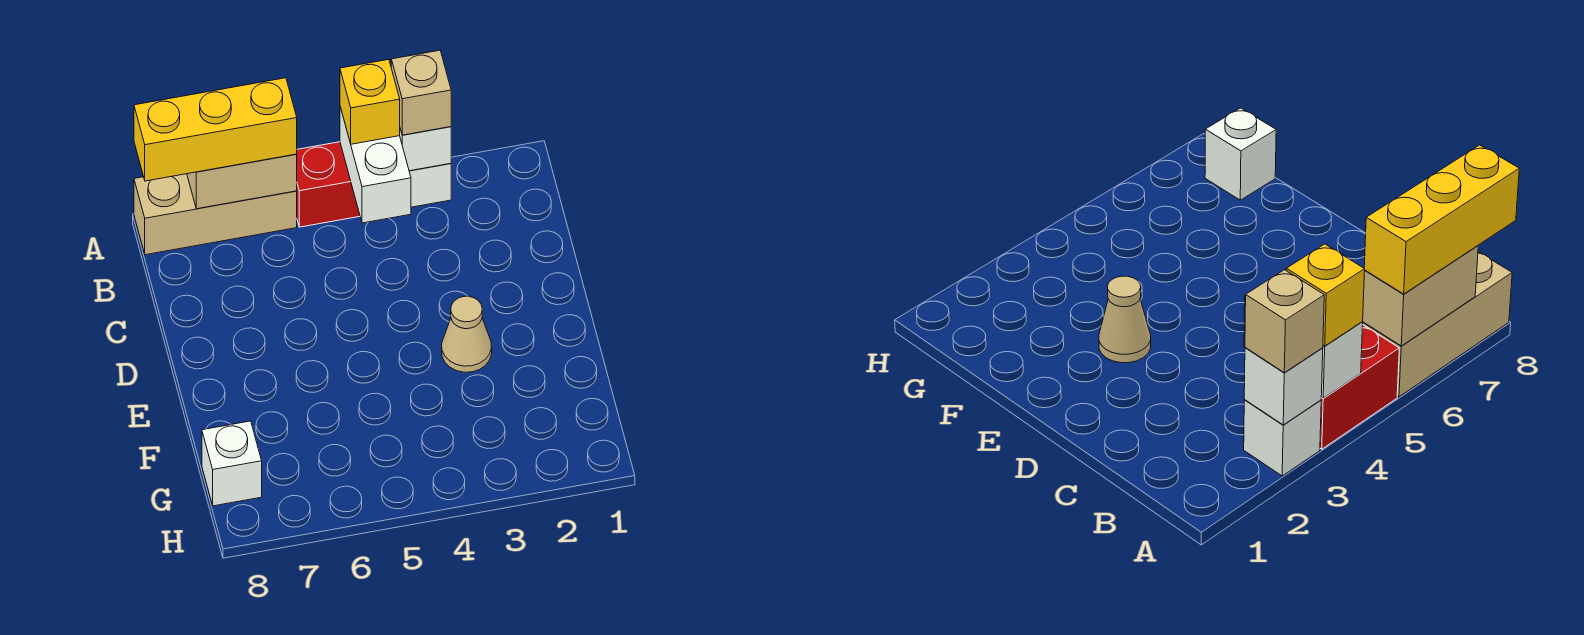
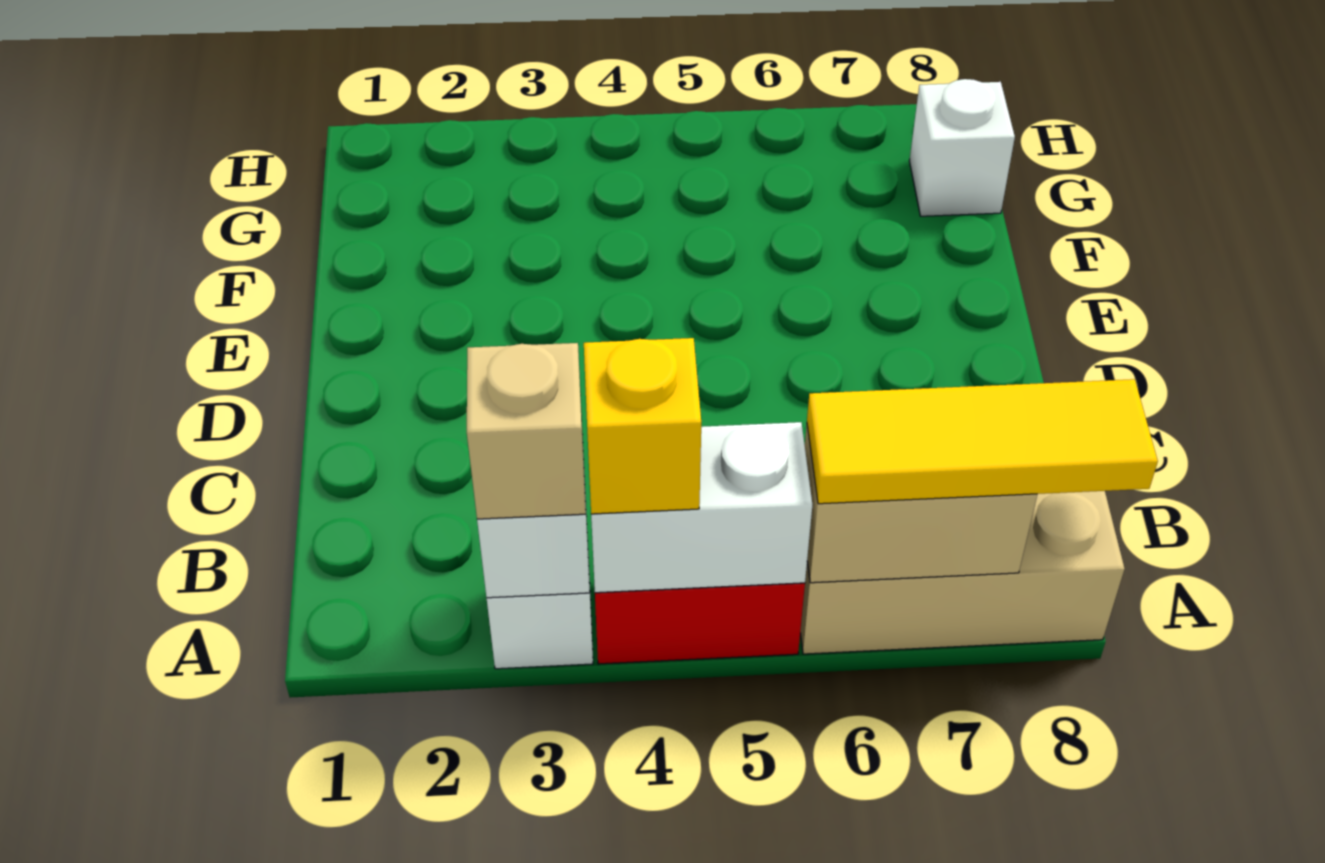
white brick A4:B4 level 2 -> white brick A4:A5 level 2
yellow brick A6:A8 level 3 -> yellow tile A6:A8 level 3
tan cone E3 level 1 -> none

